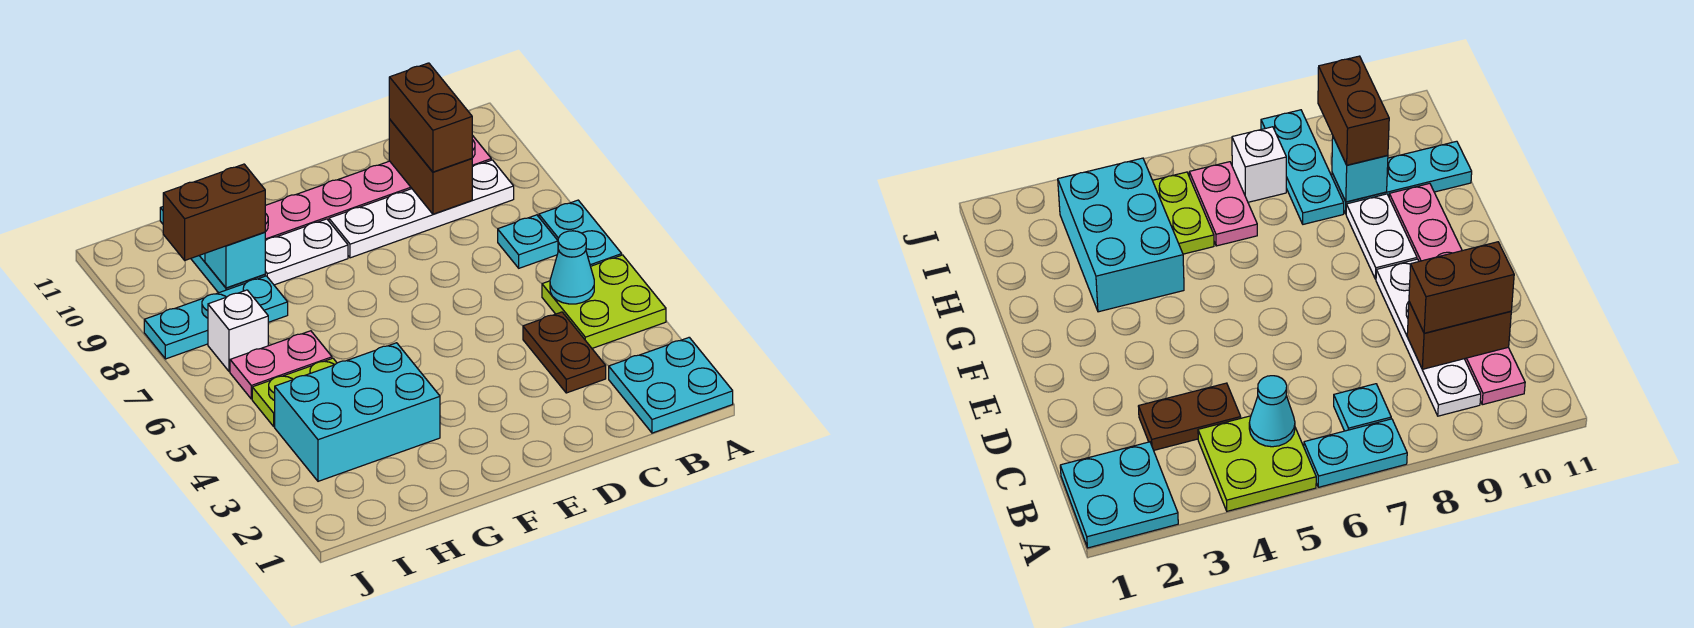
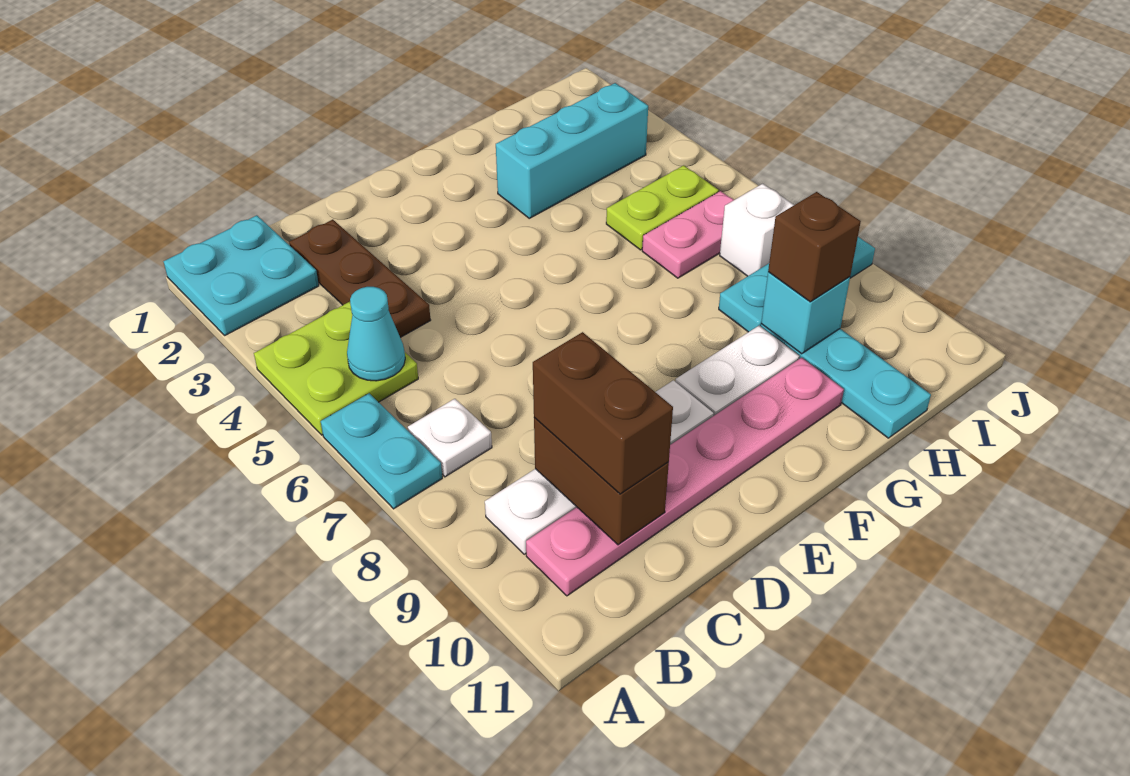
cyan plate B7 level 1 -> white plate B7 level 1
brown plate C3:C4 level 1 -> brown plate C2:C4 level 1
cyan brick G3:I4 level 1 -> cyan brick G3:I3 level 1
brown brick H9:I9 level 3 -> brown brick H9 level 3

